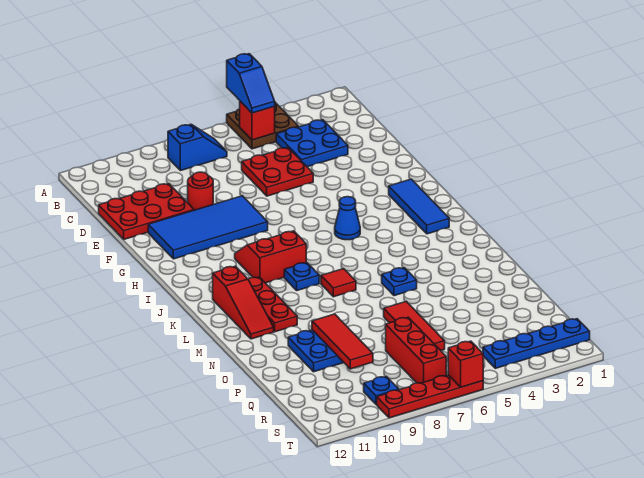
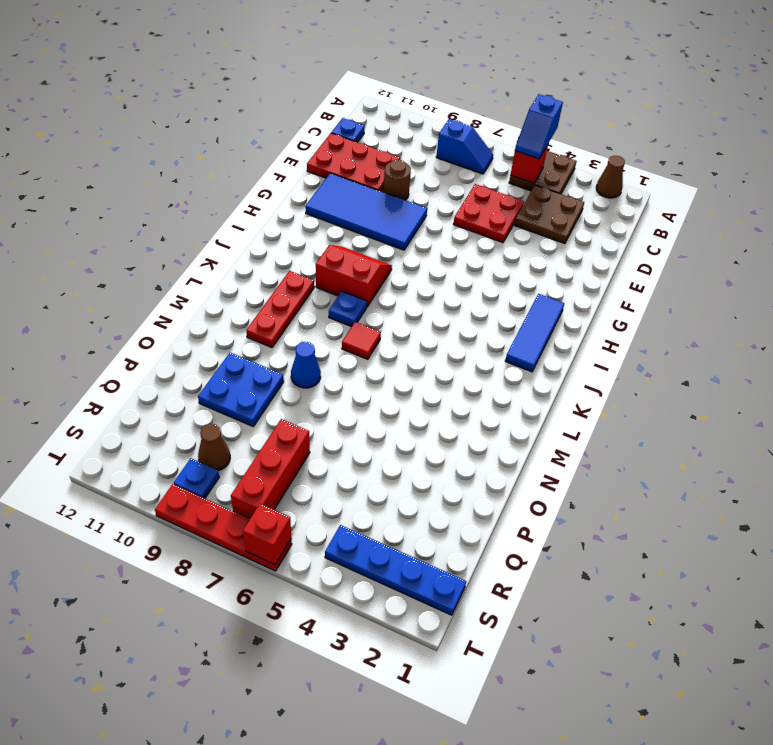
none -> brown cone A2 level 1
blue plate C3:D4 level 1 -> brown plate C3:D4 level 1
red round brick E9 level 1 -> brown round brick E9 level 1
blue cone I5 level 1 -> blue cone N8 level 1
red slope K11:M11 level 1 top K -> none
blue plate M5 level 1 -> blue plate C12 level 1
red tile O6:Q6 level 1 -> none
red tile O9:Q9 level 2 -> none
none -> brown cone R9 level 1

